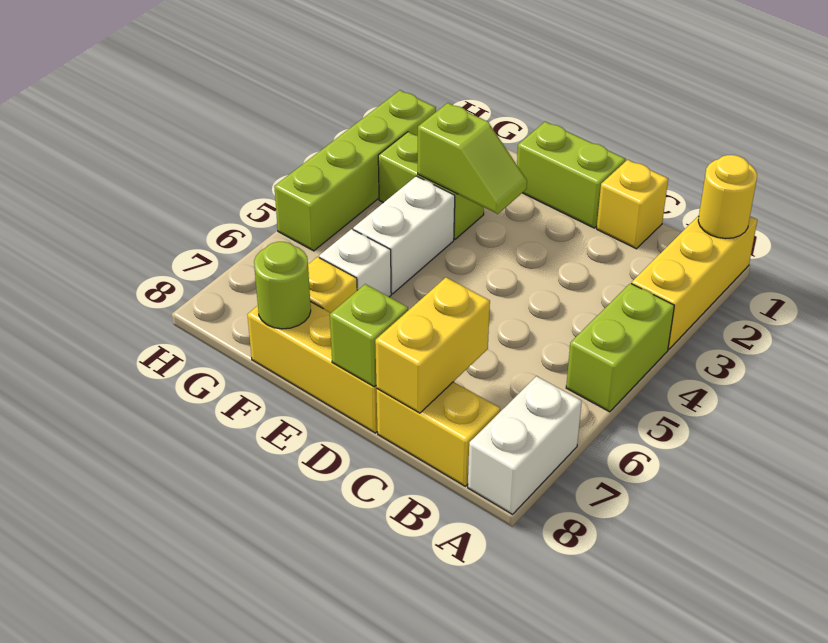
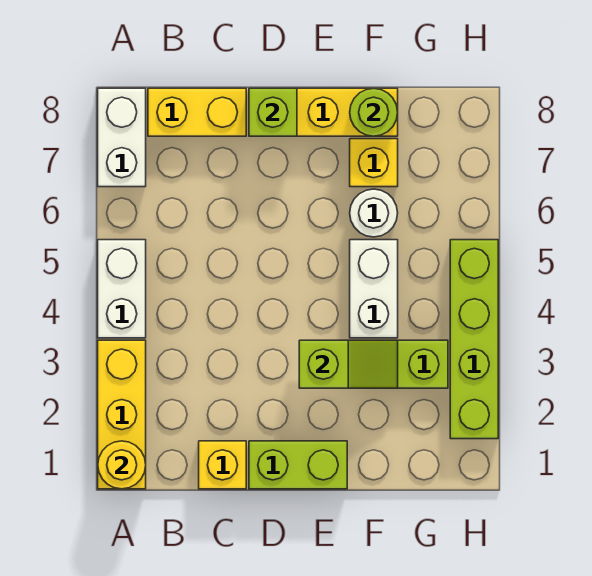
lime brick A4:A5 level 1 -> white brick A4:A5 level 1
yellow brick C7:C8 level 2 -> none
lime slope E3:F3 level 2 top F -> lime slope E3:F3 level 2 top E
white brick F6 level 1 -> white round brick F6 level 1

